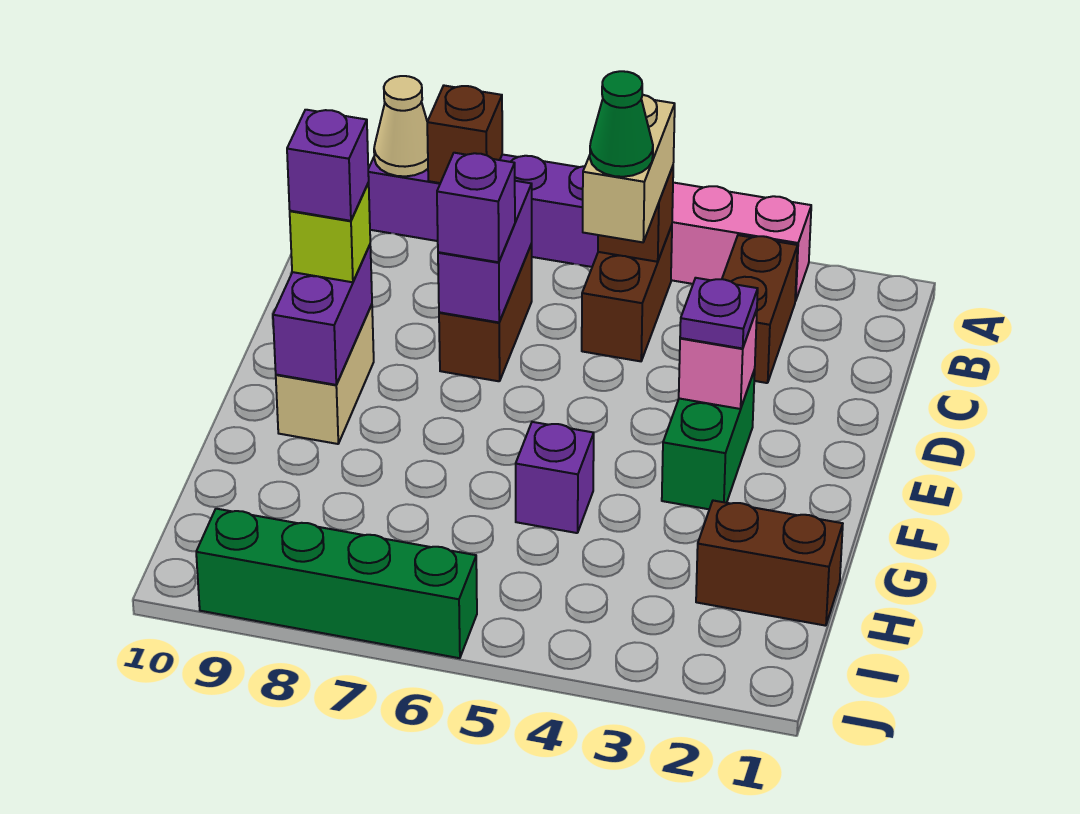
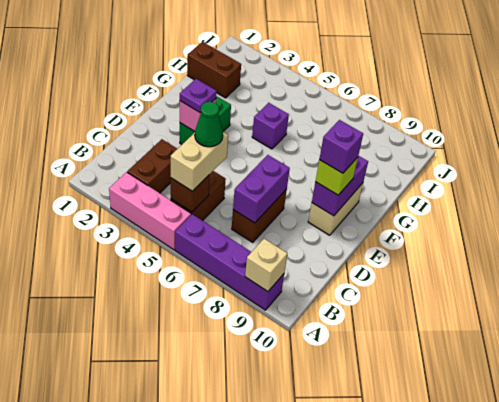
brown brick A8 level 2 -> none
tan cone A9 level 2 -> tan brick A9 level 2
purple brick D7 level 3 -> none
green brick J6:J9 level 1 -> none

